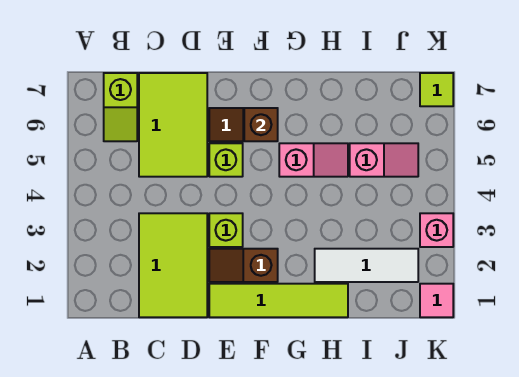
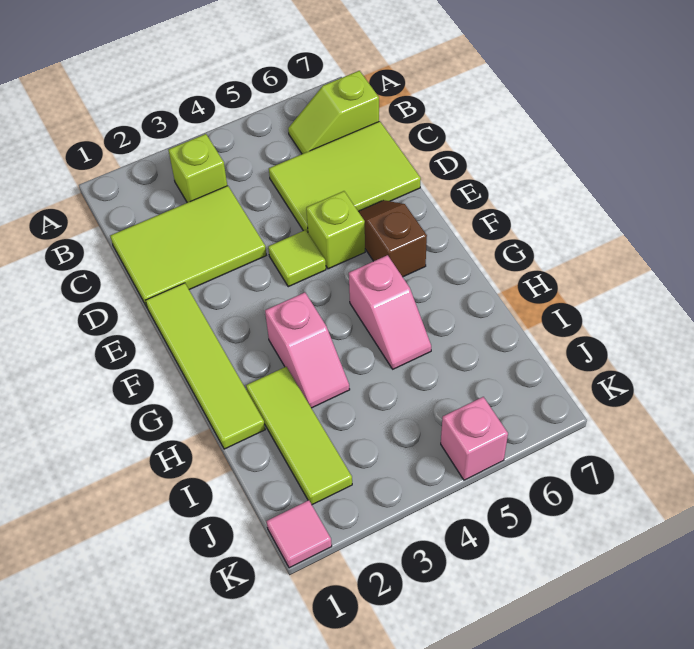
brown slope E2:F2 level 1 top F -> none
lime brick E3 level 1 -> lime brick B3 level 1
brown brick F6 level 2 -> none
white tile H2:J2 level 1 -> lime tile H2:J2 level 1
pink slope I5:J5 level 1 top I -> pink slope G3:H3 level 1 top G
pink brick K3 level 1 -> pink brick K5 level 1
lime tile K7 level 1 -> lime tile E4 level 1

